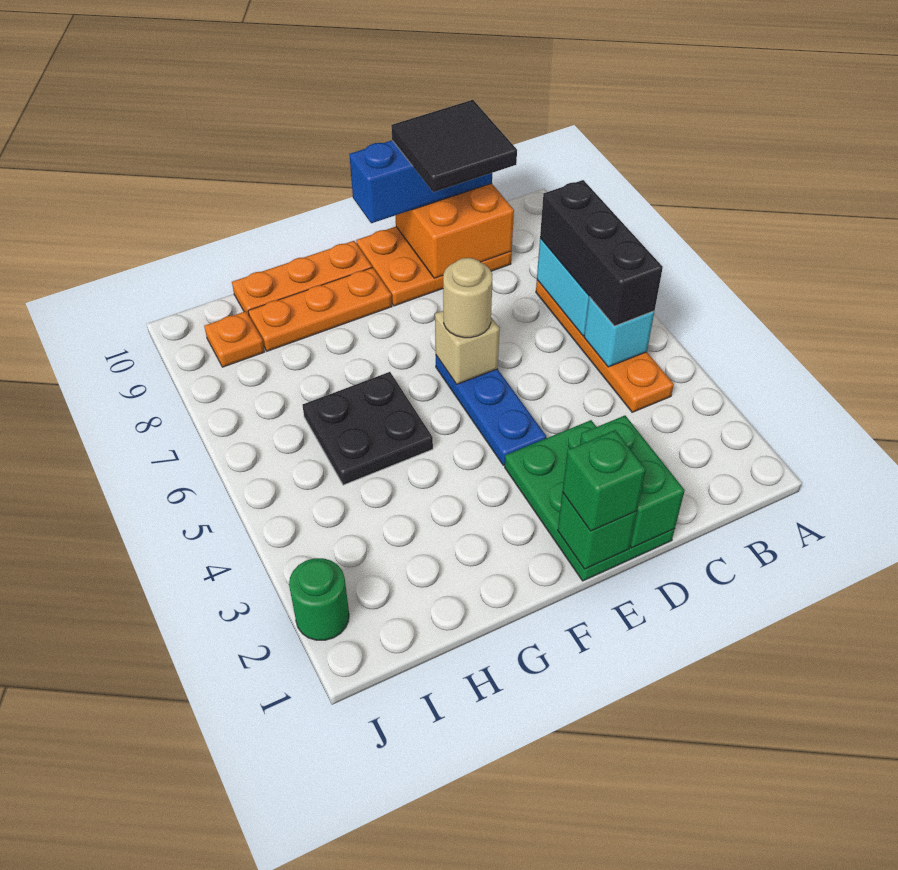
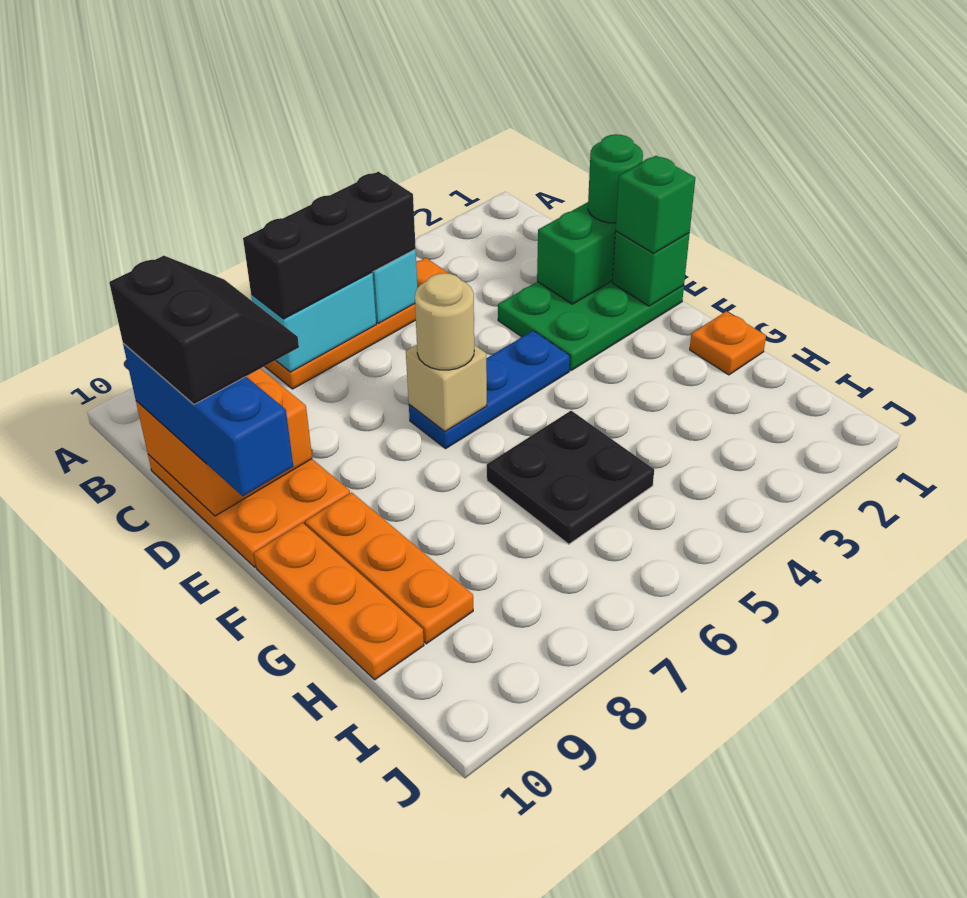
black tile C9:D10 level 4 -> black slope C9:D10 level 4 top 10
orange plate I9 level 1 -> orange plate G1 level 1
green round brick J2 level 1 -> green round brick D1 level 3

